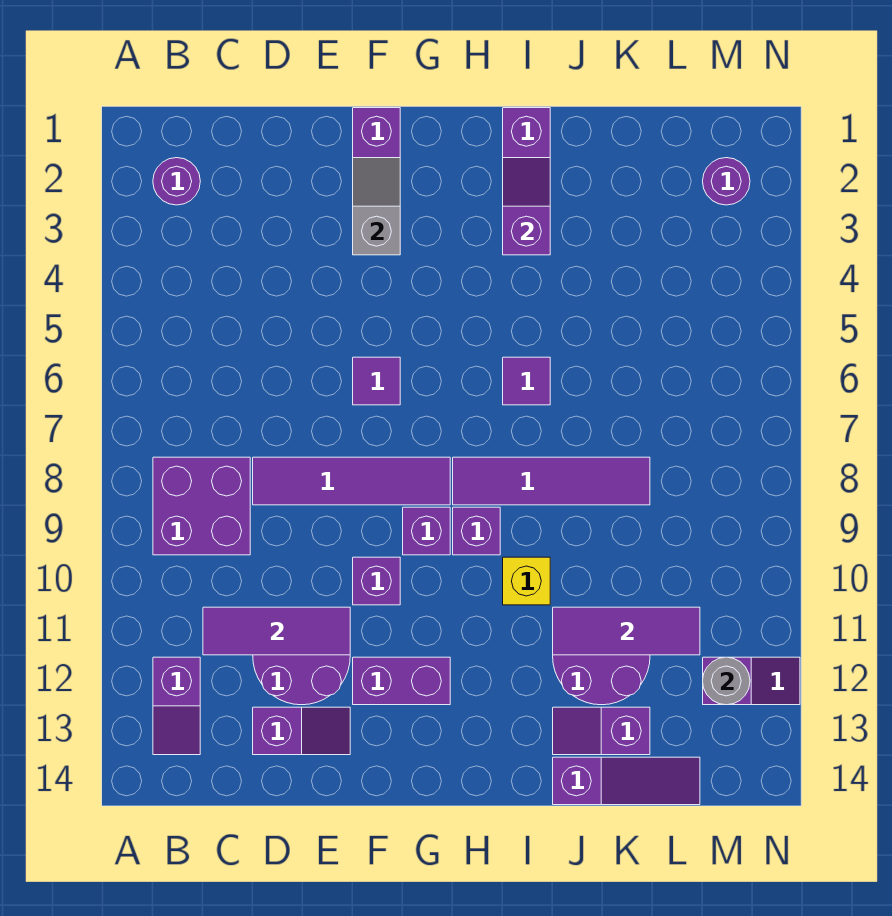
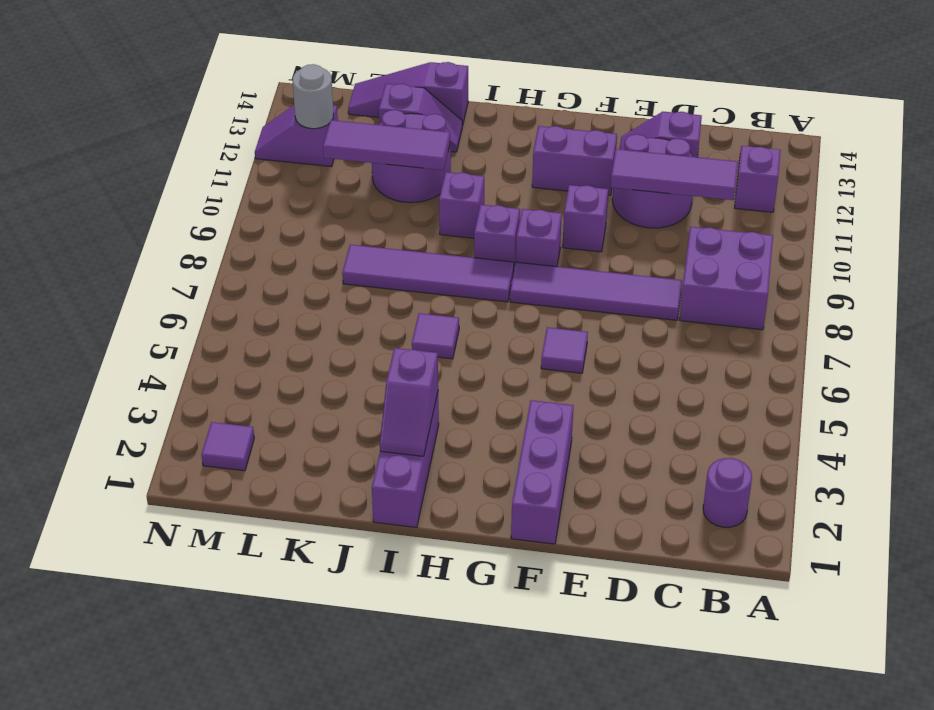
grey slope F2:F3 level 2 top 3 -> none
yellow brick I10 level 1 -> purple brick I10 level 1
purple round brick M2 level 1 -> purple tile M2 level 1

